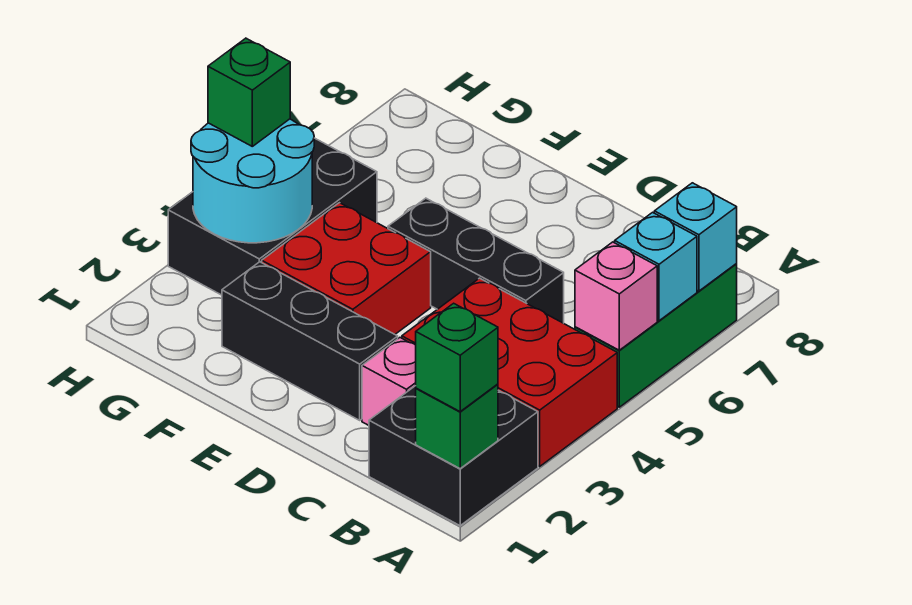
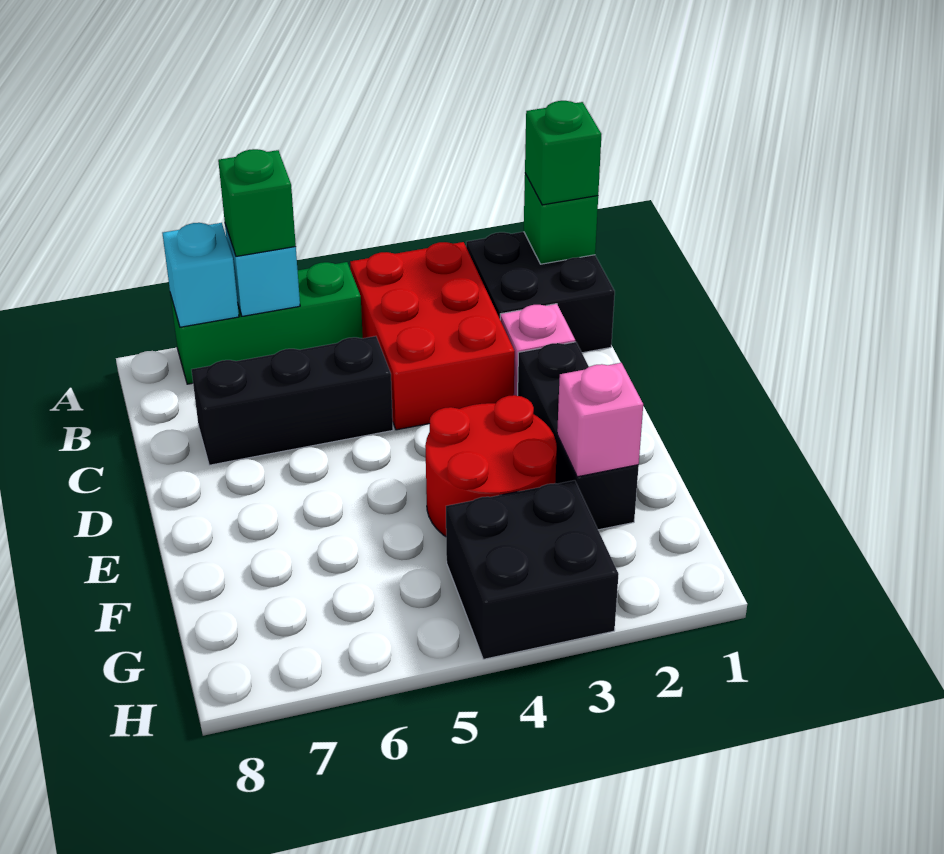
pink brick A5 level 2 -> pink brick F2 level 2
black brick C5:E5 level 1 -> black brick C5:C7 level 1
red brick E3:F4 level 1 -> red round brick E3:F4 level 1
black brick G3:H5 level 1 -> black brick G3:H4 level 1
cyan round brick G3:H4 level 2 -> none
green brick H4 level 3 -> green brick A6 level 3

